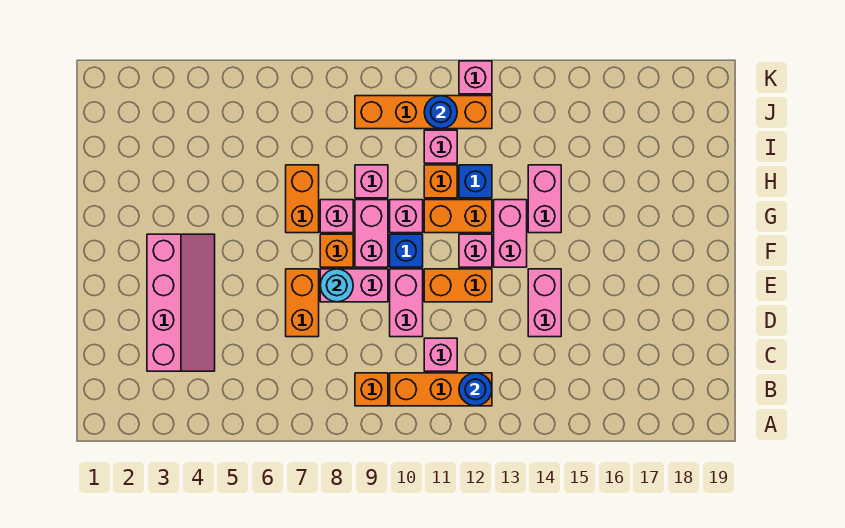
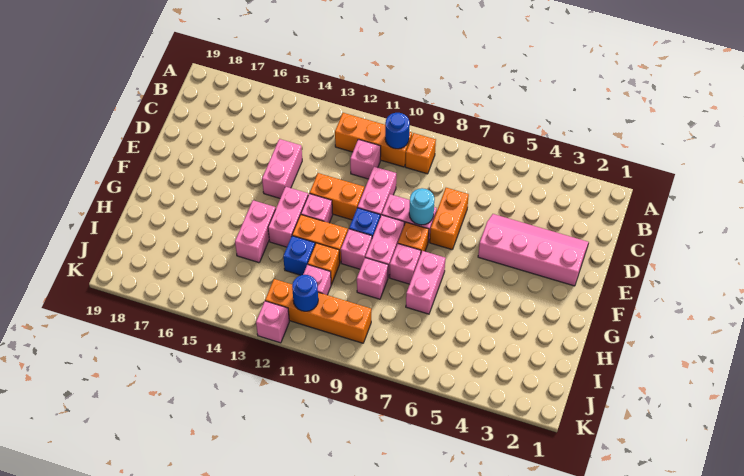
blue round brick B12 level 2 -> blue round brick B10 level 2
pink slope C3:F4 level 1 top 3 -> pink slope D2:E5 level 1 top E
orange brick G7:H7 level 1 -> pink brick G7:H7 level 1

